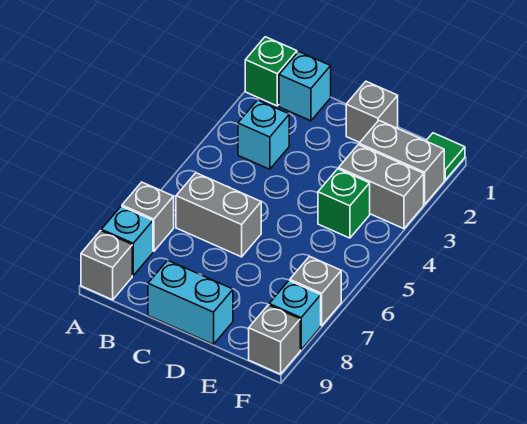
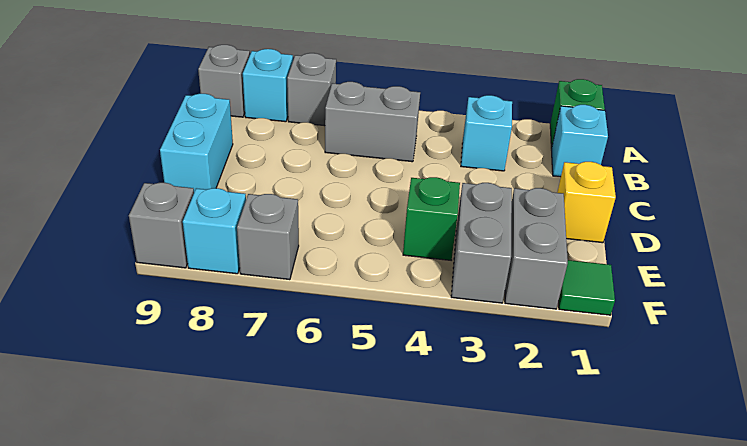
grey brick B6:C6 level 1 -> grey brick B5:B6 level 1
grey brick D1 level 1 -> yellow brick D1 level 1

